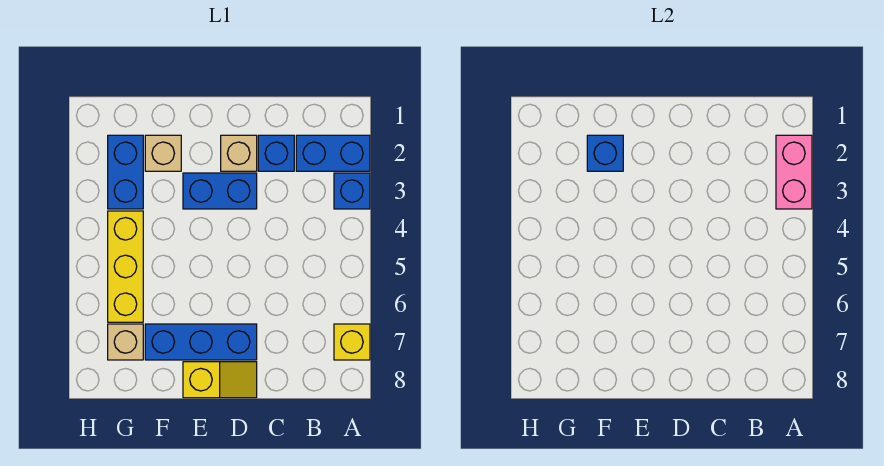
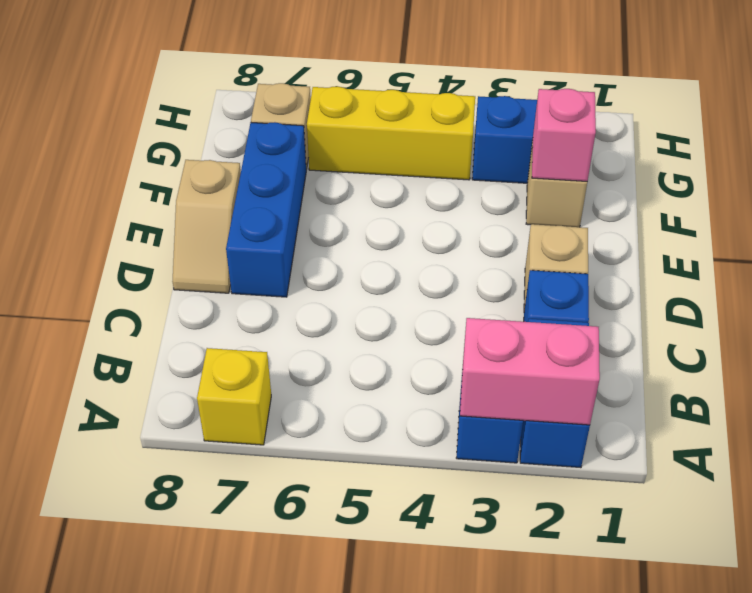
blue brick D3:E3 level 1 -> none
yellow slope D8:E8 level 1 top E -> tan slope D8:E8 level 1 top E
blue brick F2 level 2 -> pink brick F2 level 2

